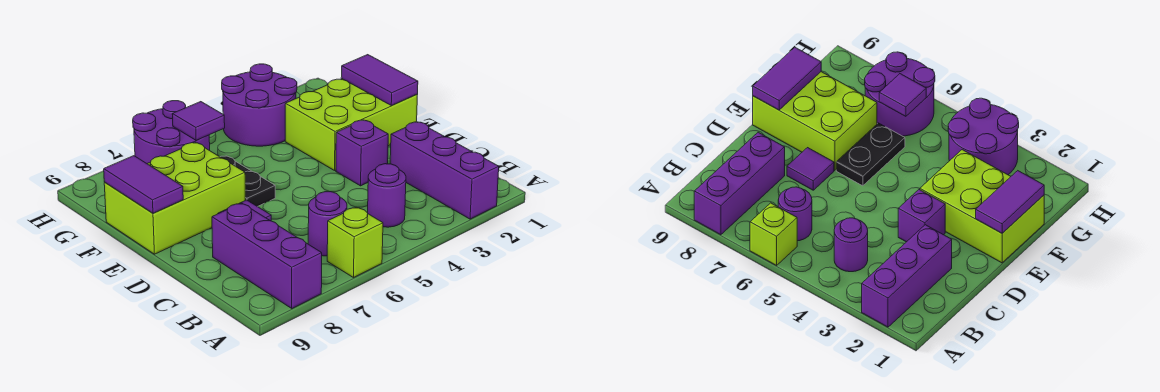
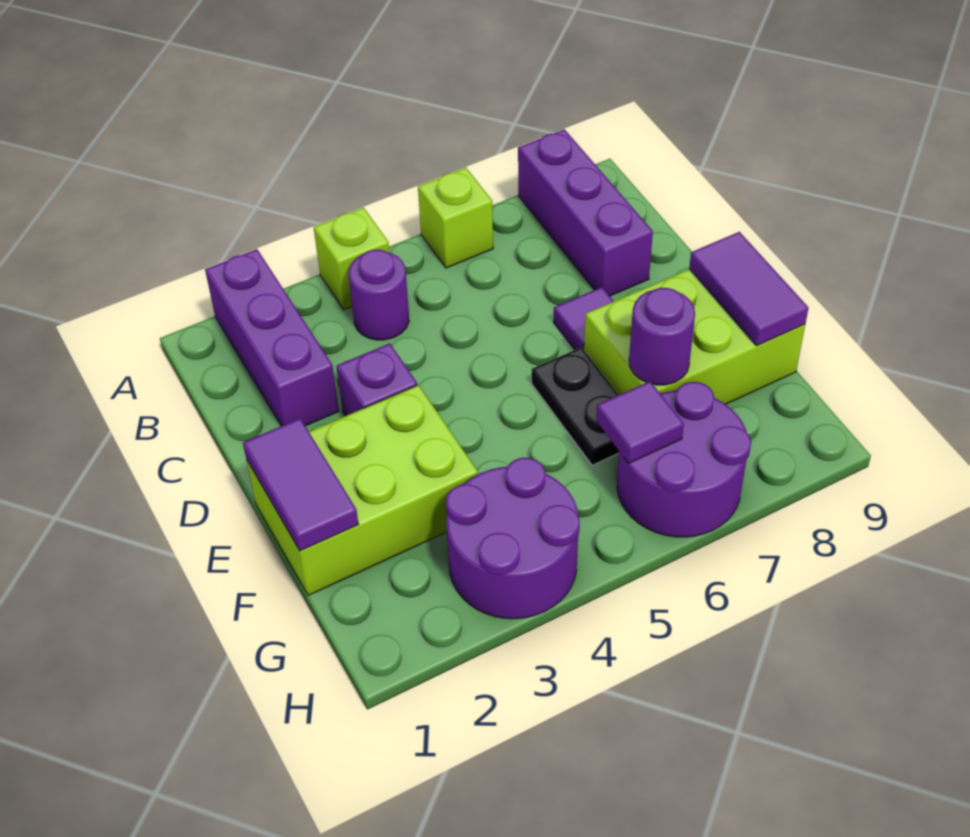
none -> lime brick A4 level 1
purple round brick B6 level 1 -> purple round brick F7 level 2

